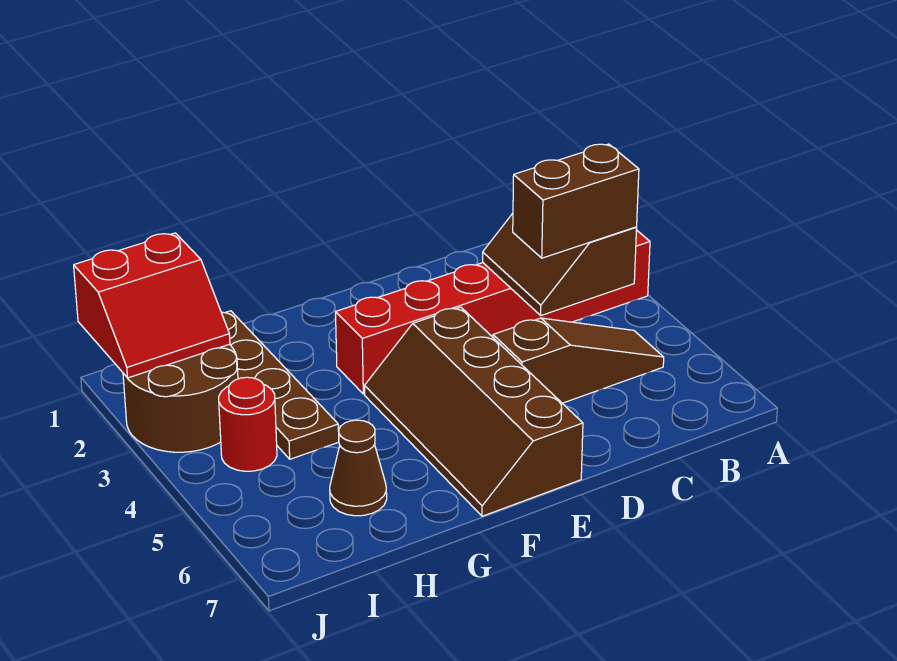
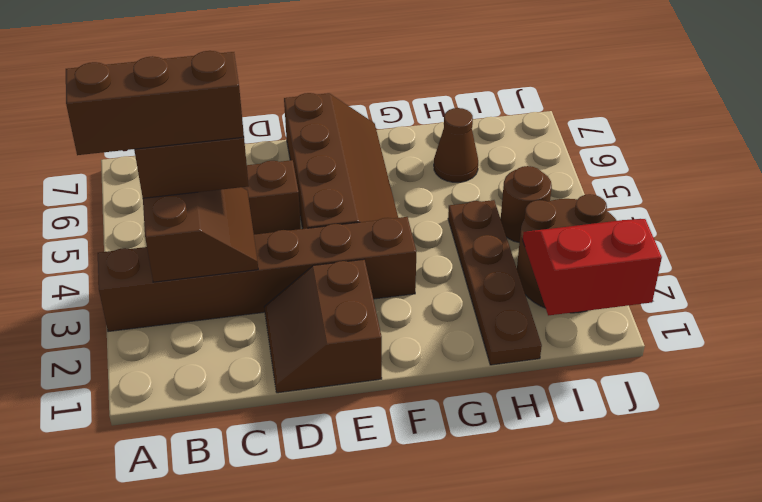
red brick A3:F3 level 1 -> brown brick A3:F3 level 1
none -> brown brick A4:C4 level 4
none -> brown slope D1:E2 level 1 top E
red round brick I4 level 1 -> brown round brick I4 level 1

